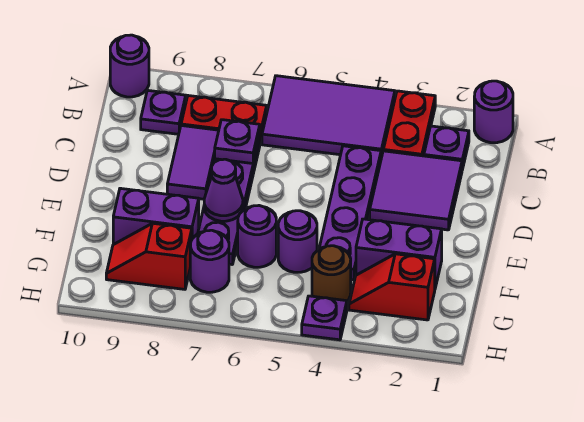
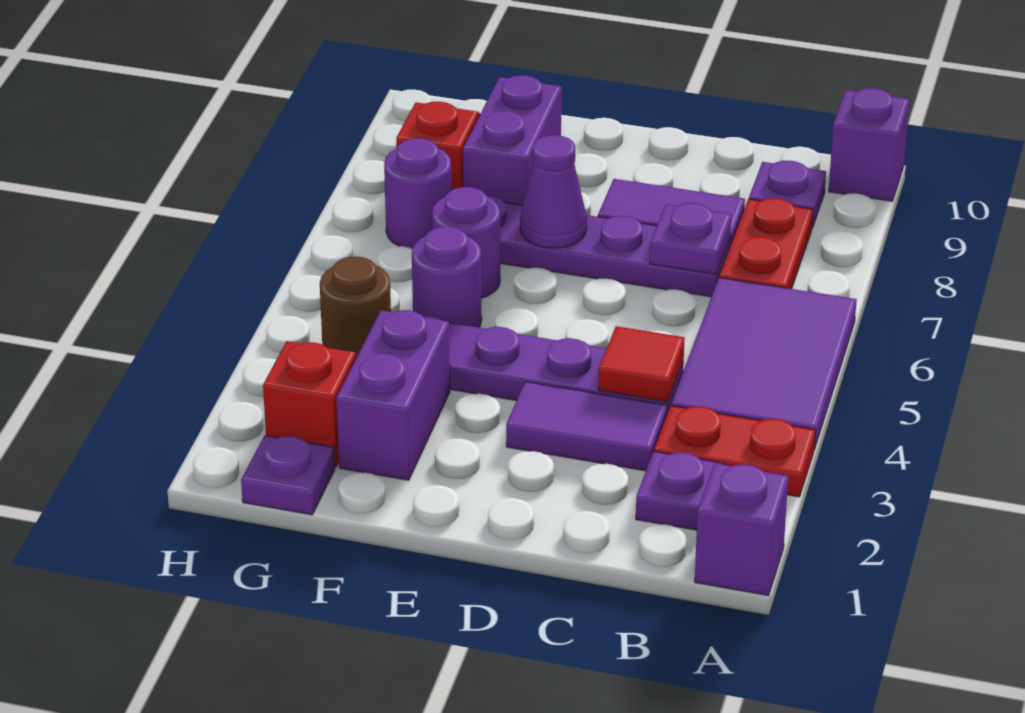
purple round brick A1 level 1 -> purple brick A1 level 1
purple round brick A10 level 1 -> purple brick A10 level 1
purple tile C2:D3 level 1 -> purple tile C3:D3 level 1
none -> red tile C4 level 2
purple plate H4 level 1 -> purple plate G1 level 1

